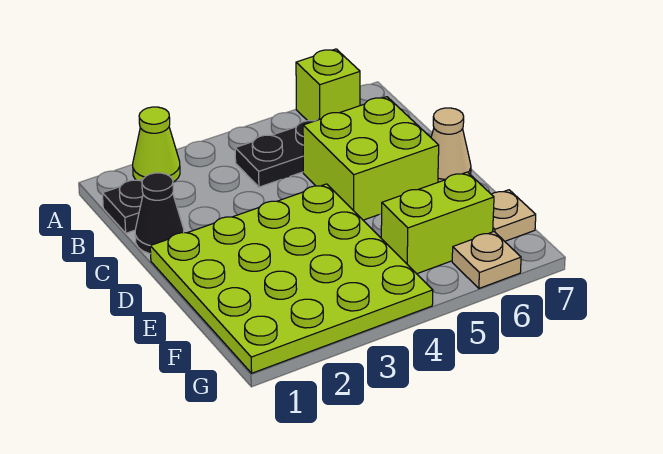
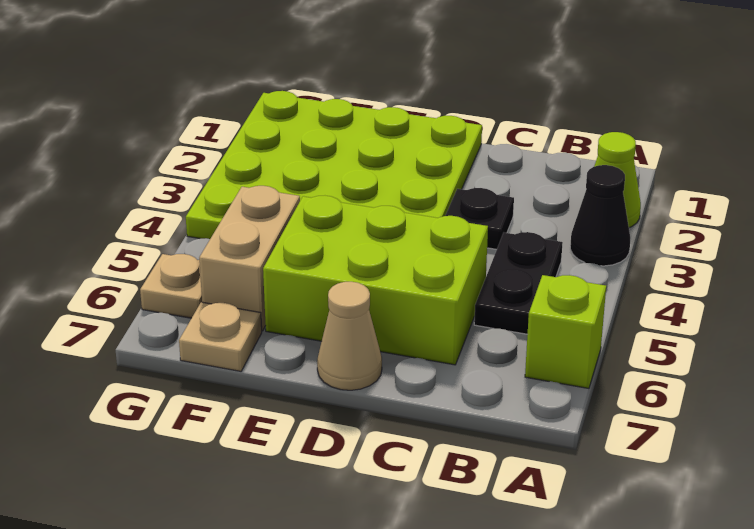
black plate B1 level 1 -> black plate C3 level 1
black cone C1 level 1 -> black cone A3 level 1
lime brick C5:D6 level 1 -> lime brick C5:E6 level 1
lime brick F5:F6 level 1 -> tan brick F5:F6 level 1

